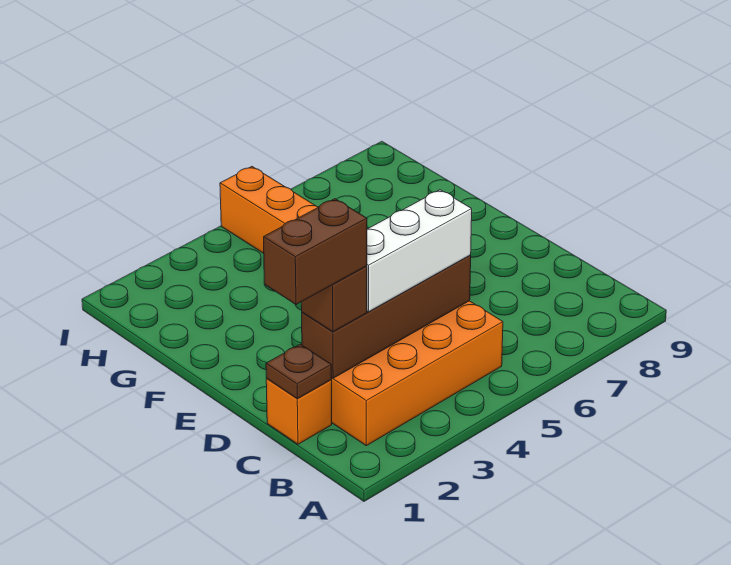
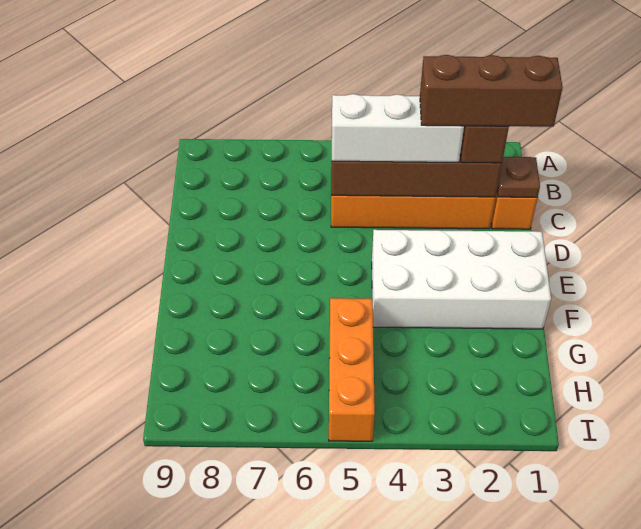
brown brick C1:C2 level 4 -> brown brick C1:C3 level 4
none -> white brick E1:F4 level 1

